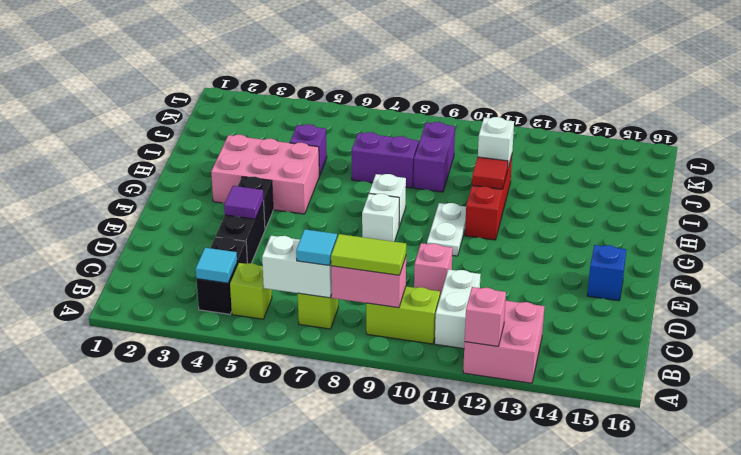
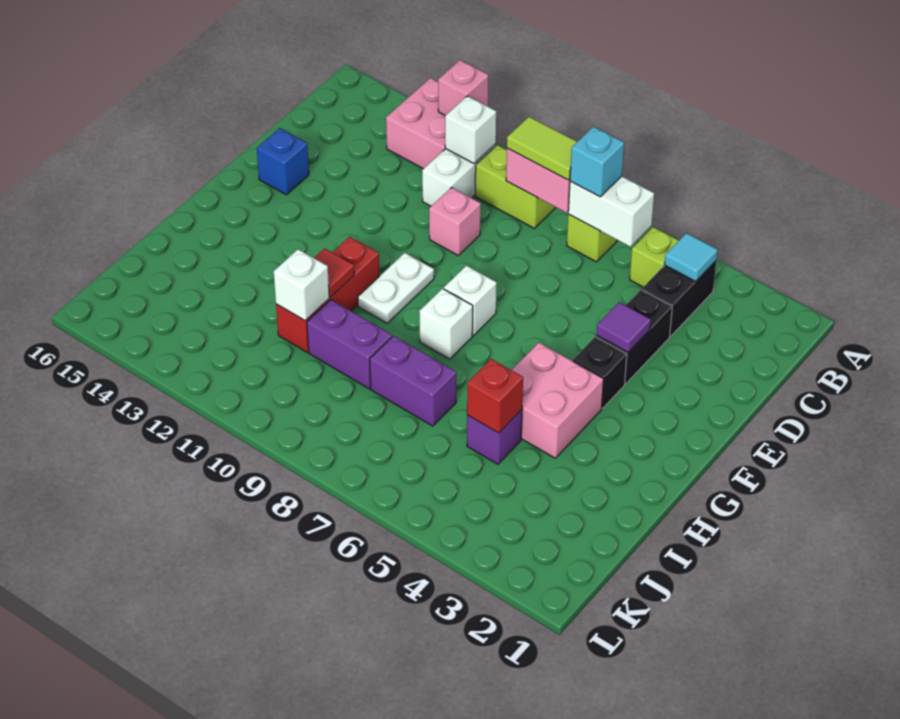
cyan tile B7 level 3 -> cyan brick B7 level 3
none -> white brick B11 level 2
pink brick G3:H5 level 1 -> pink brick G4:H5 level 1
none -> red brick I5 level 2
purple brick I9:J9 level 1 -> purple brick I9:I10 level 1

